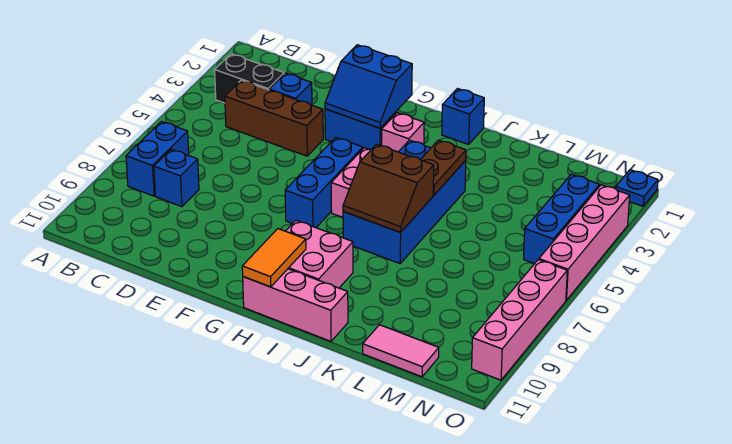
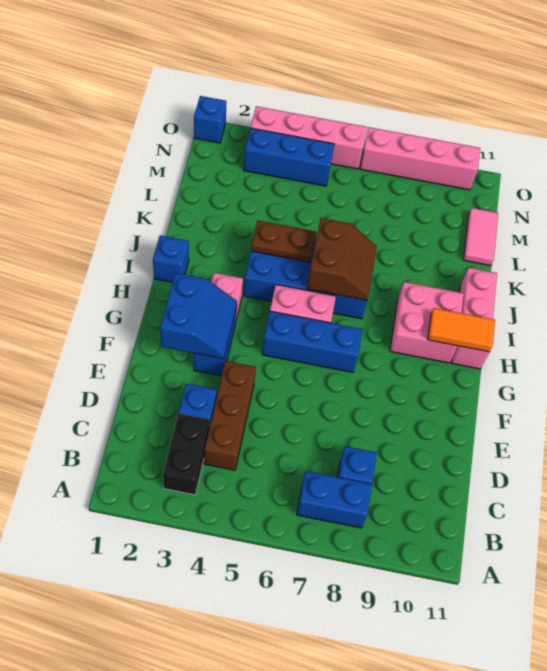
blue plate O1 level 1 -> blue brick O1 level 1

